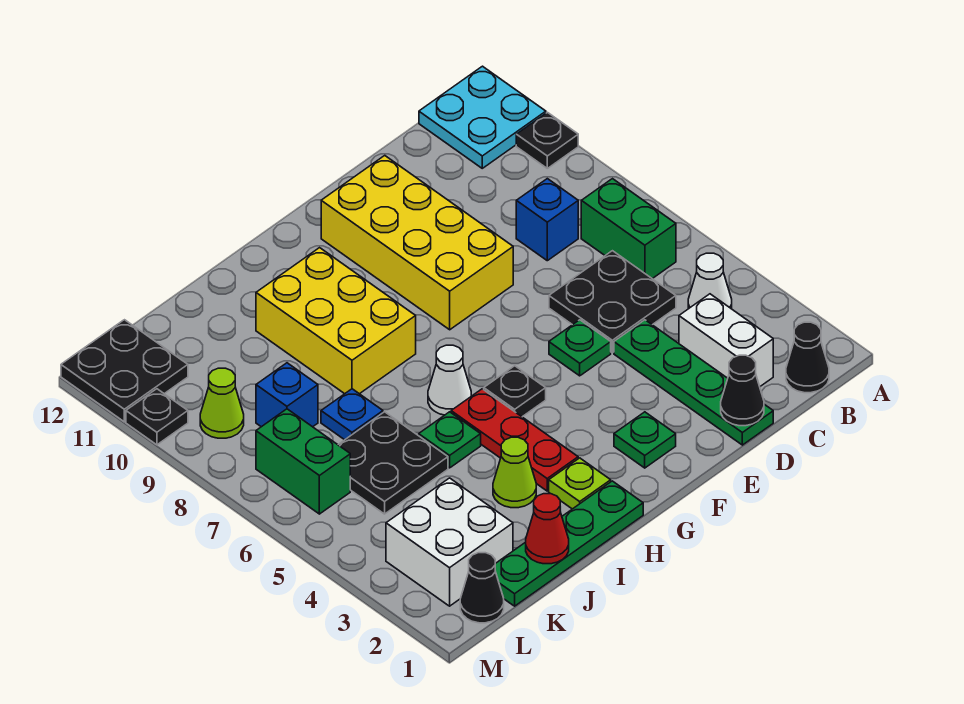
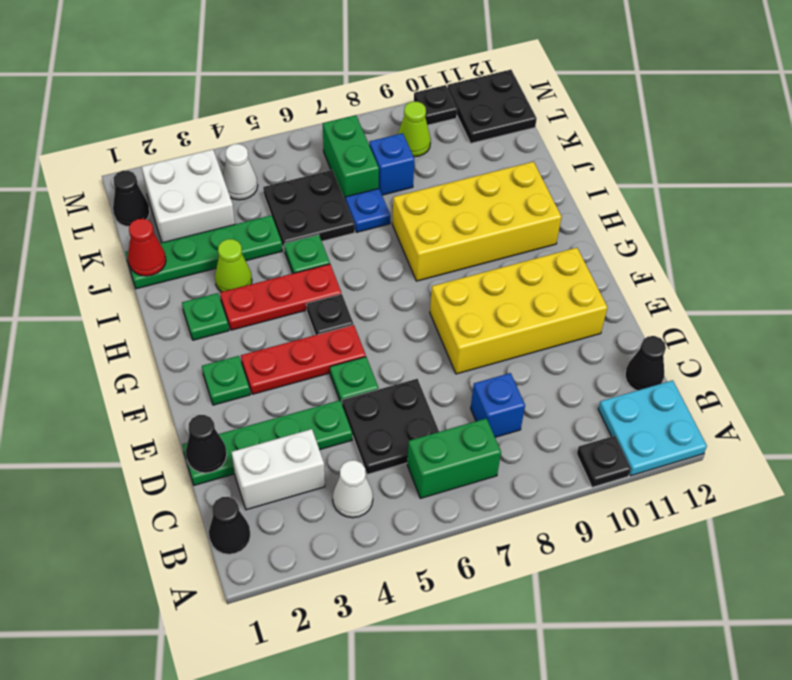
none -> black cone C12 level 1
none -> red plate F3:F5 level 1
green plate H1:K1 level 1 -> green plate J1:J4 level 1
lime plate H2 level 1 -> green plate H2 level 1
white cone H6 level 1 -> white cone L4 level 1
yellow brick H8:I10 level 1 -> yellow brick H8:I11 level 1
green brick L6:L7 level 1 -> green brick K7:L7 level 1

